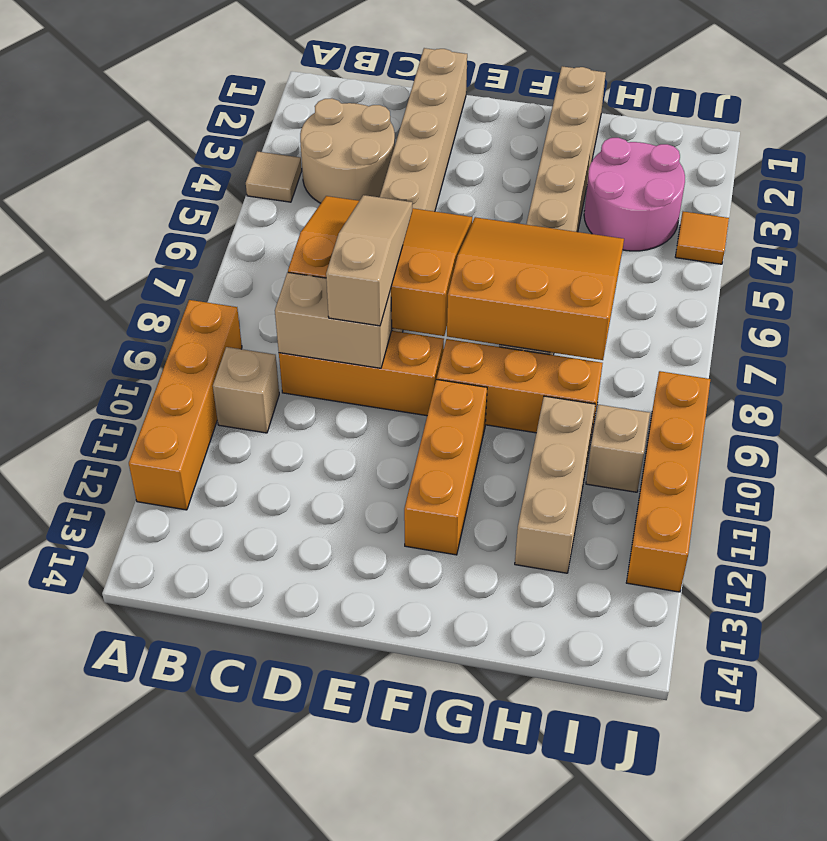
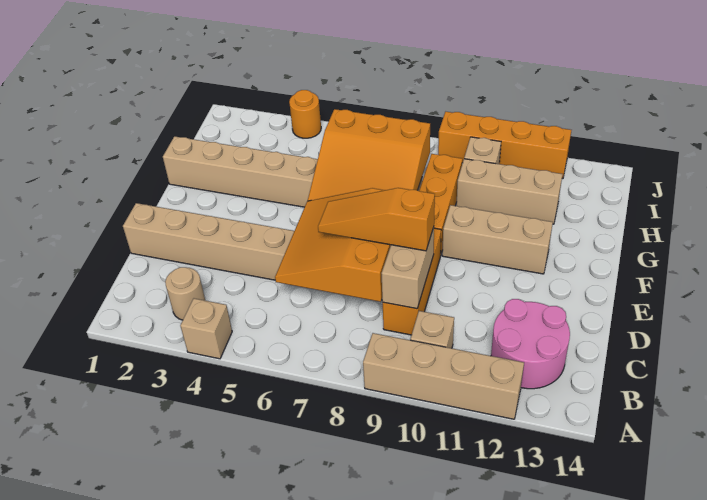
tan tile A4 level 1 -> tan brick A4 level 1
orange brick A9:A12 level 1 -> tan brick A9:A12 level 1
tan round brick B3:C4 level 1 -> tan round brick B3 level 1
tan slope D7:D9 level 3 top 9 -> orange slope D7:D9 level 3 top 9
orange slope F6:H8 level 2 top 8 -> orange slope F6:H8 level 2 top H
orange brick F10:F12 level 1 -> tan brick F10:F12 level 1
pink round brick H3:I4 level 1 -> pink round brick B12:C13 level 1
orange tile J4 level 1 -> orange round brick J4 level 1

